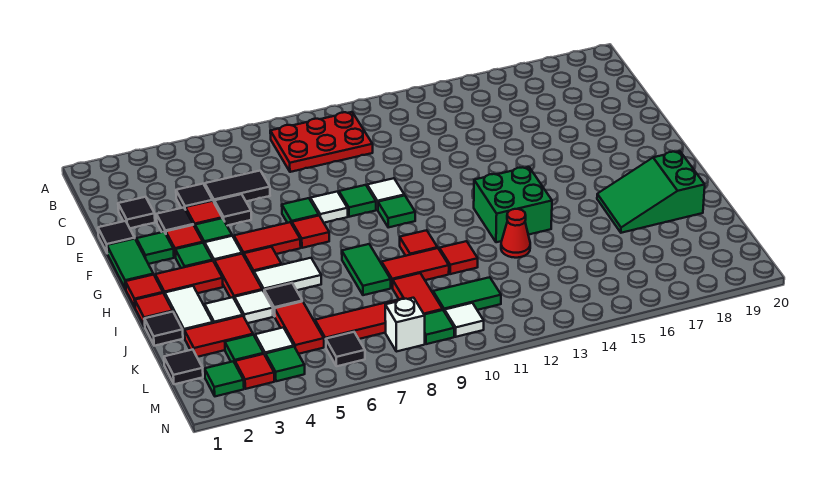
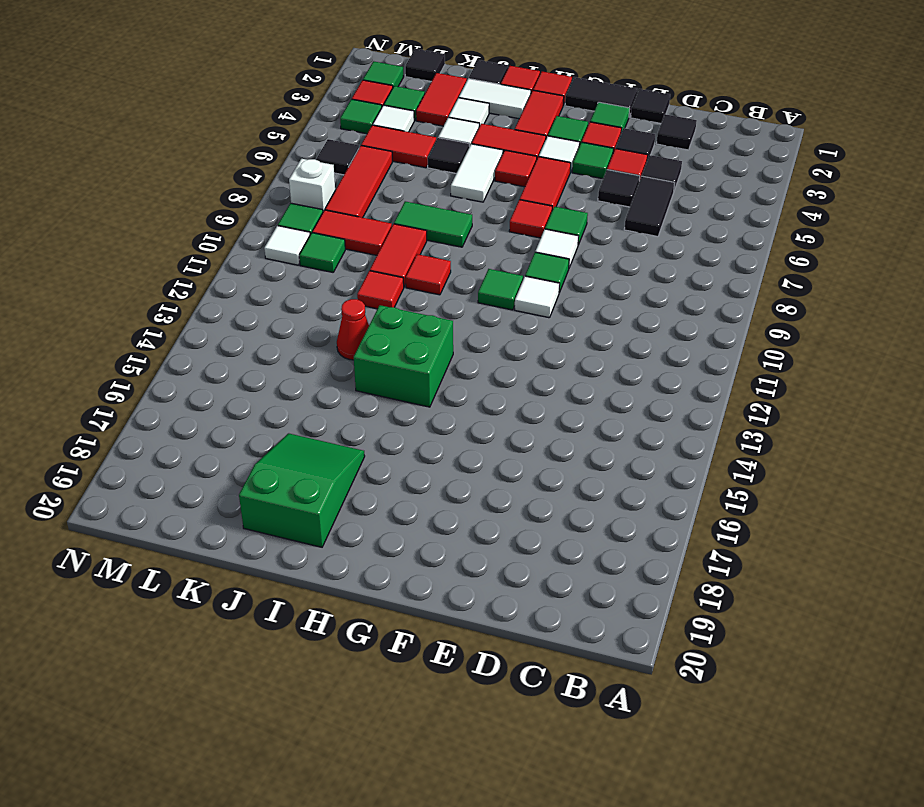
red plate B8:C10 level 1 -> none
green tile F1:G1 level 1 -> black tile F1:G1 level 1
green tile L10:L11 level 1 -> green tile L10 level 1

